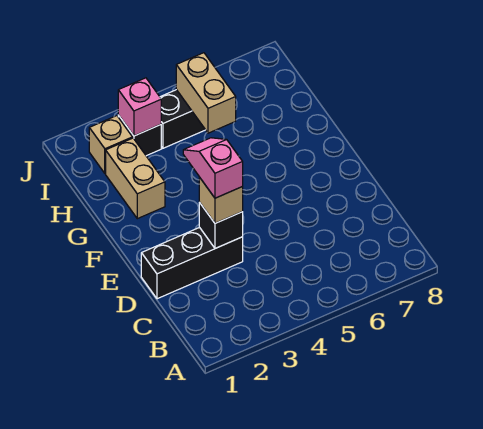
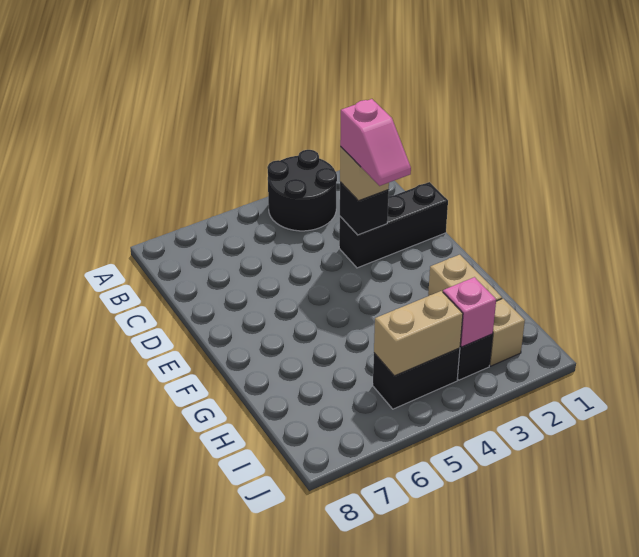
none -> black round brick A3:B4 level 1
tan brick H5:I5 level 2 -> tan brick I4:I5 level 2

